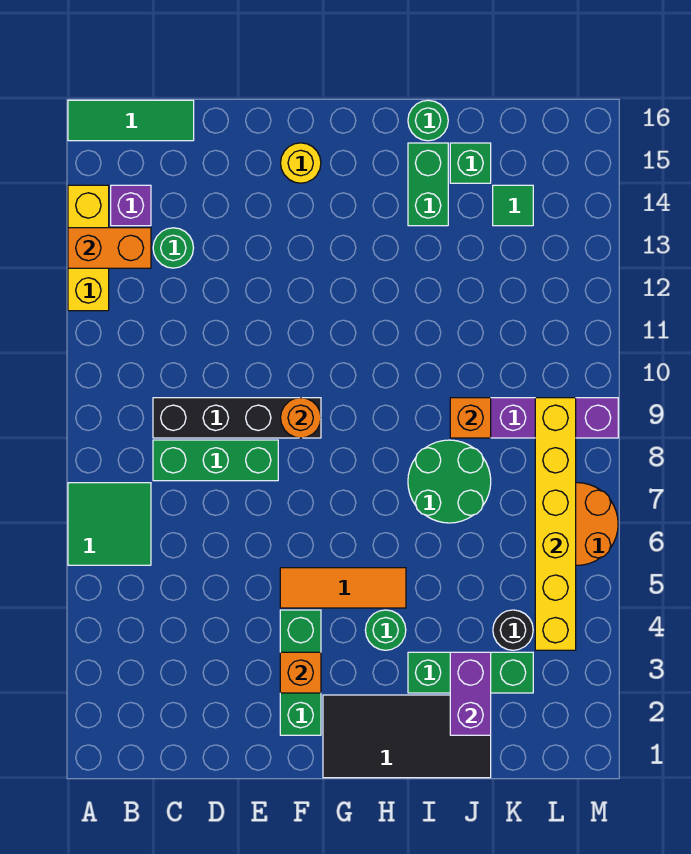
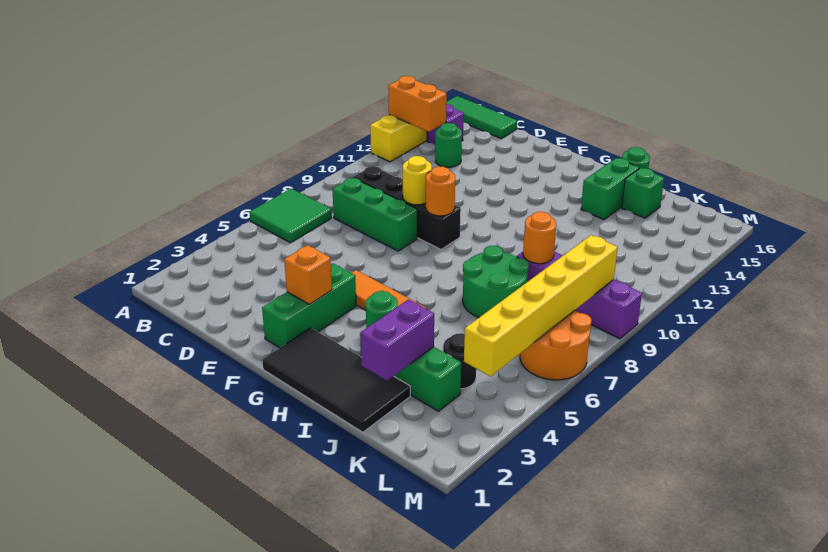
yellow round brick F15 level 1 -> yellow round brick E9 level 2
orange brick J9 level 2 -> orange round brick J9 level 2
green tile K14 level 1 -> none

